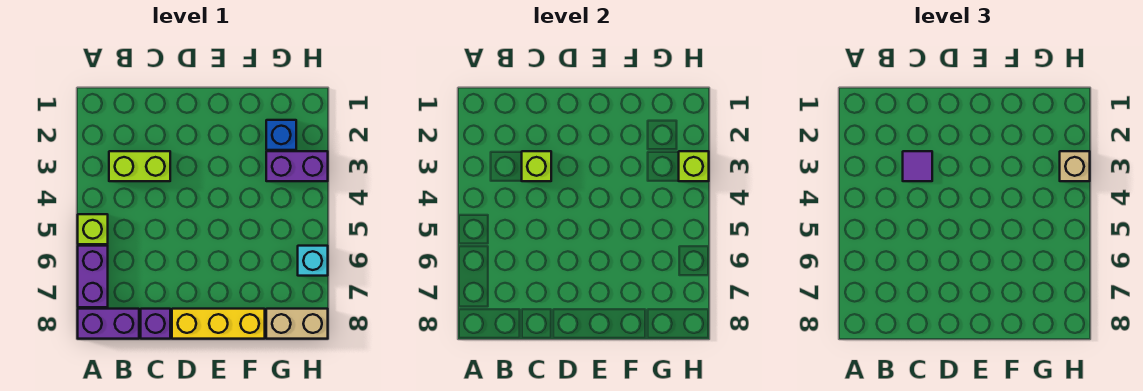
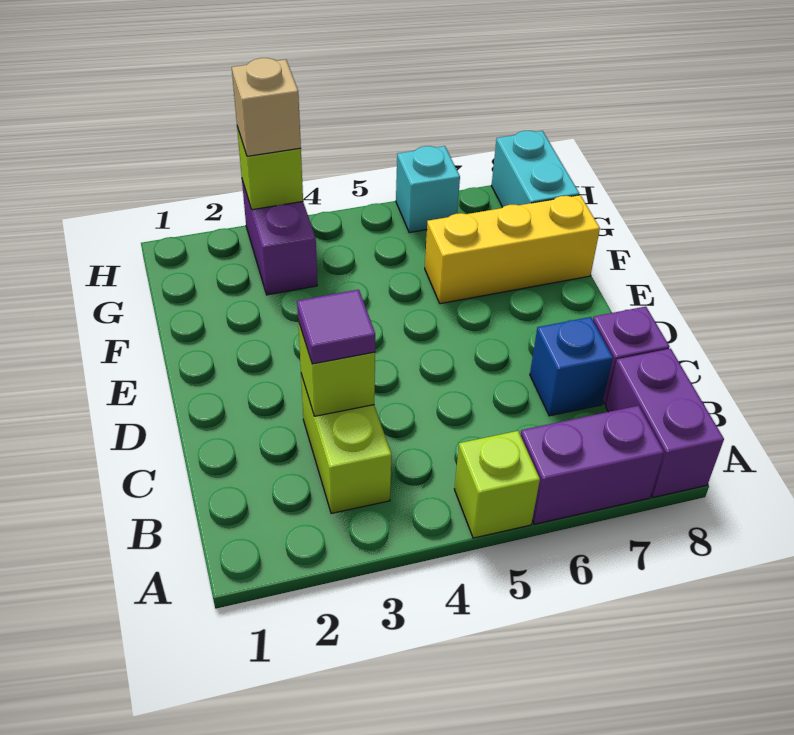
yellow brick D8:F8 level 1 -> yellow brick F6:F8 level 1
blue brick G2 level 1 -> blue brick C7 level 1
tan brick G8:H8 level 1 -> cyan brick G8:H8 level 1

